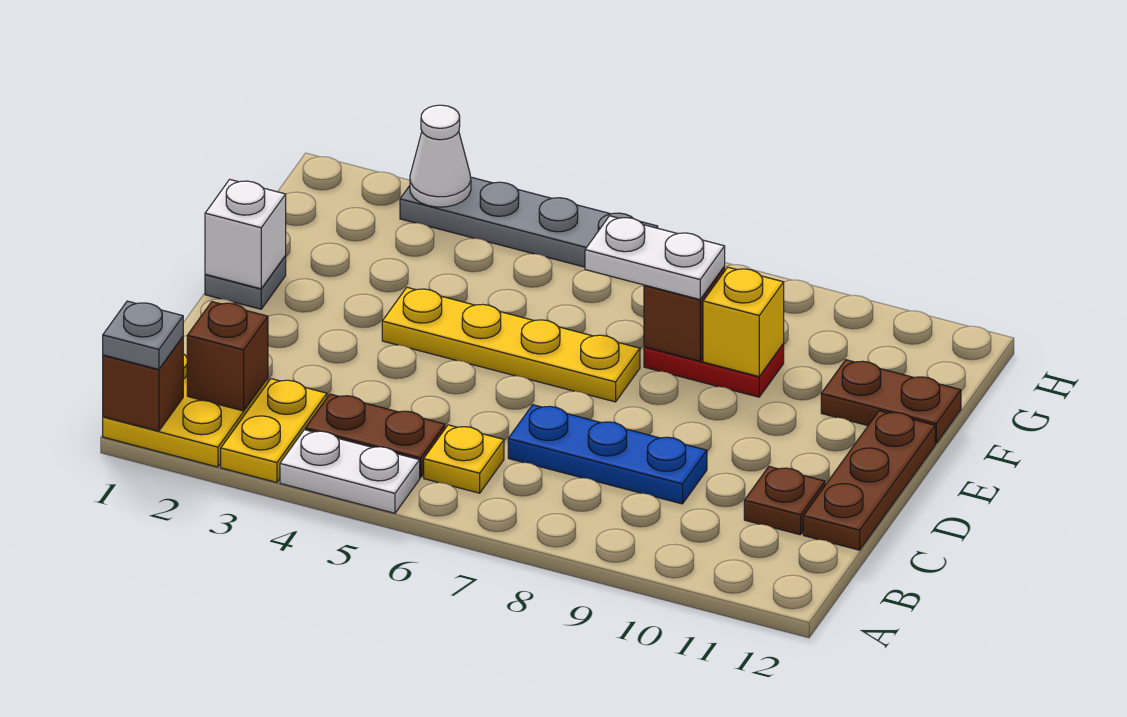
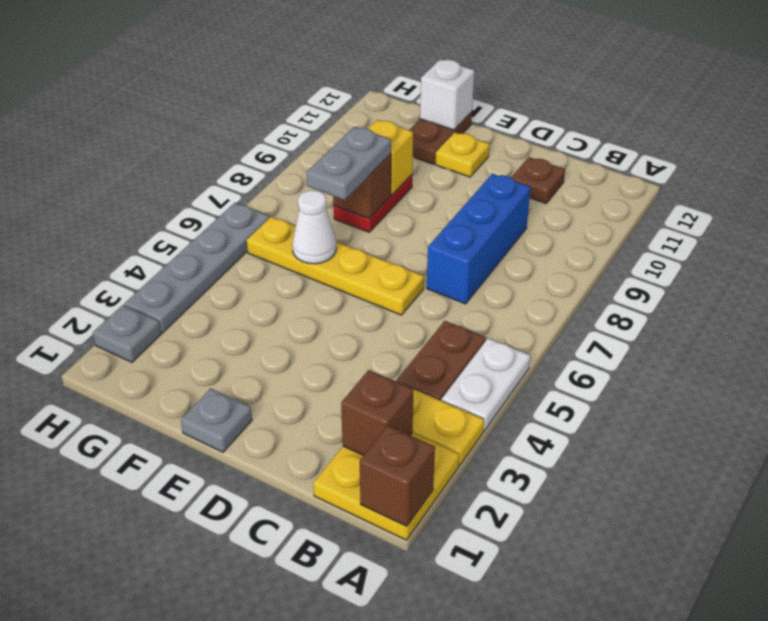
grey plate A1 level 3 -> grey plate H2 level 1
yellow plate B6 level 1 -> yellow plate E11 level 1
blue plate C7:C9 level 1 -> blue brick C7:C9 level 1
brown plate C12:E12 level 1 -> none
white brick E1 level 2 -> white brick F12 level 2
yellow plate E4:E7 level 1 -> yellow plate D6:G6 level 1
white plate F7:F8 level 3 -> grey plate F7:F8 level 3
white cone H3 level 2 -> white cone F6 level 2

